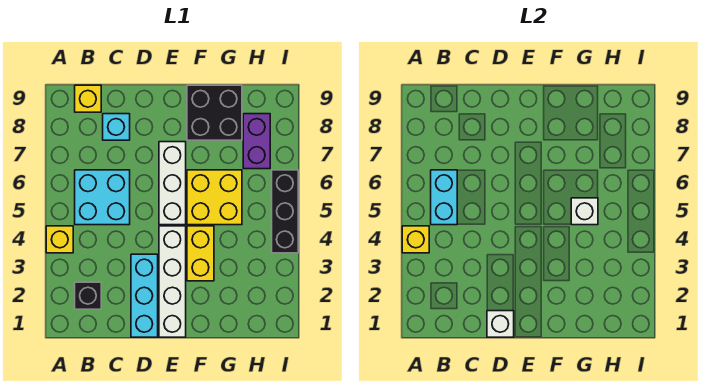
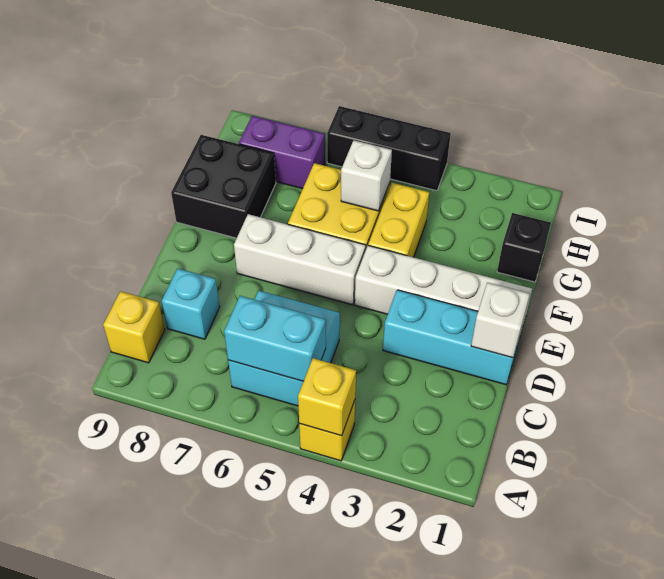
black brick B2 level 1 -> black brick G1 level 1
yellow brick F3:F4 level 1 -> yellow brick F4:G4 level 1

